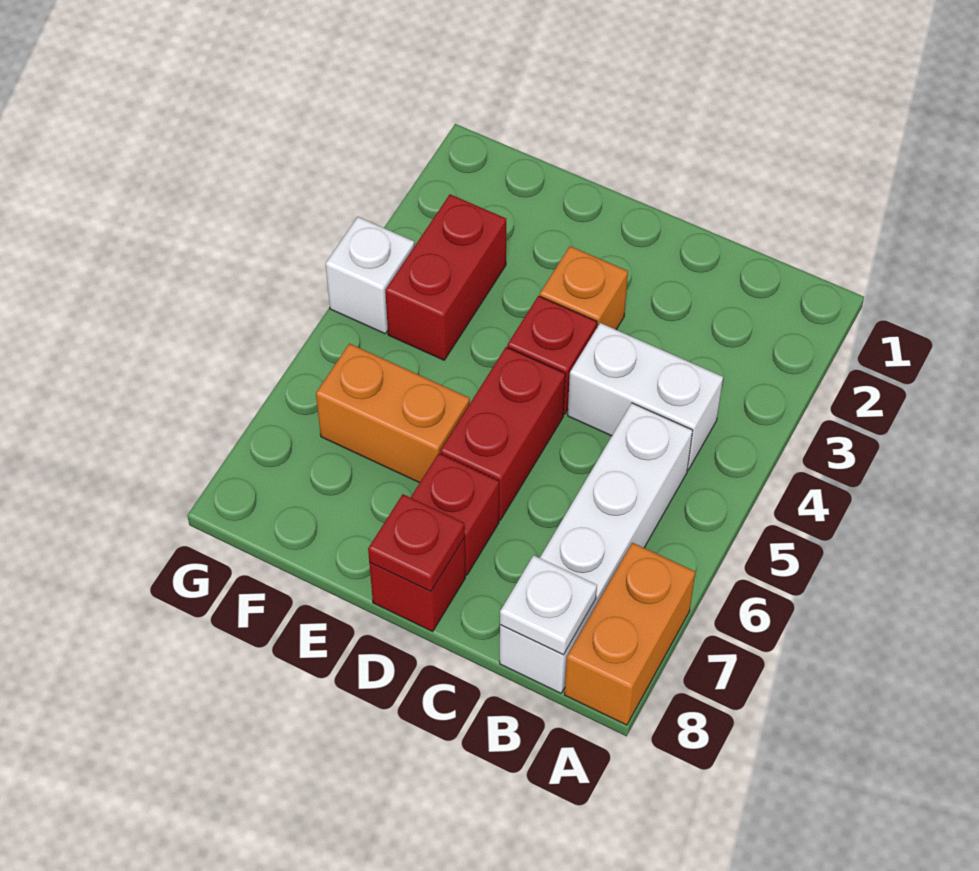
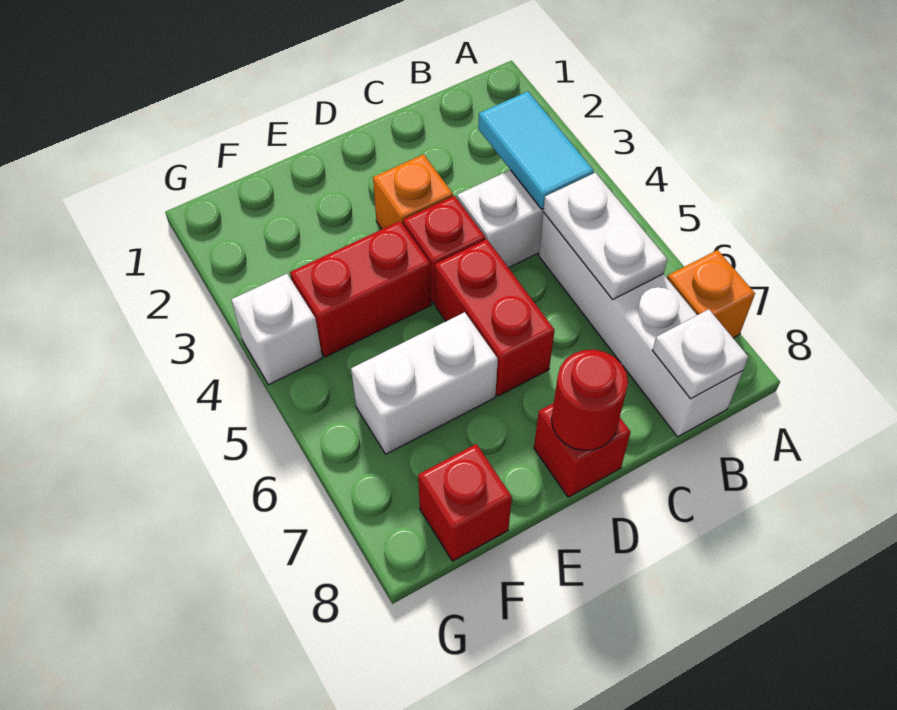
orange brick A7:A8 level 1 -> orange brick A7 level 1
none -> cyan tile B3:B4 level 2
none -> white plate B5:B6 level 2
red brick D7 level 1 -> red brick F8 level 1
red plate D8 level 2 -> red round brick D8 level 2
orange brick E6:F6 level 1 -> white brick E6:F6 level 1
red brick F3:F4 level 1 -> red brick E4:F4 level 1

